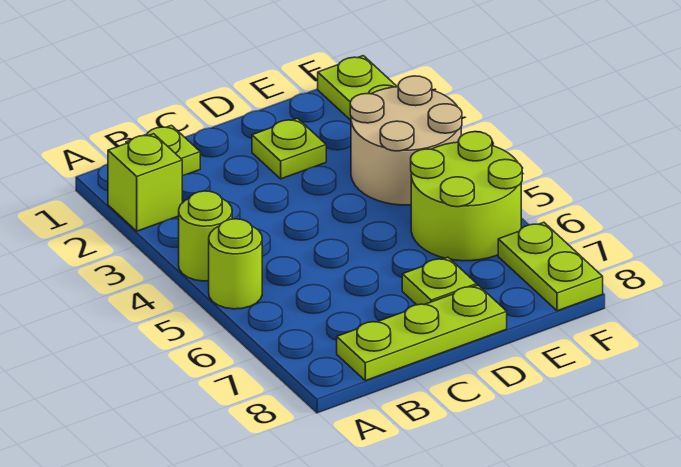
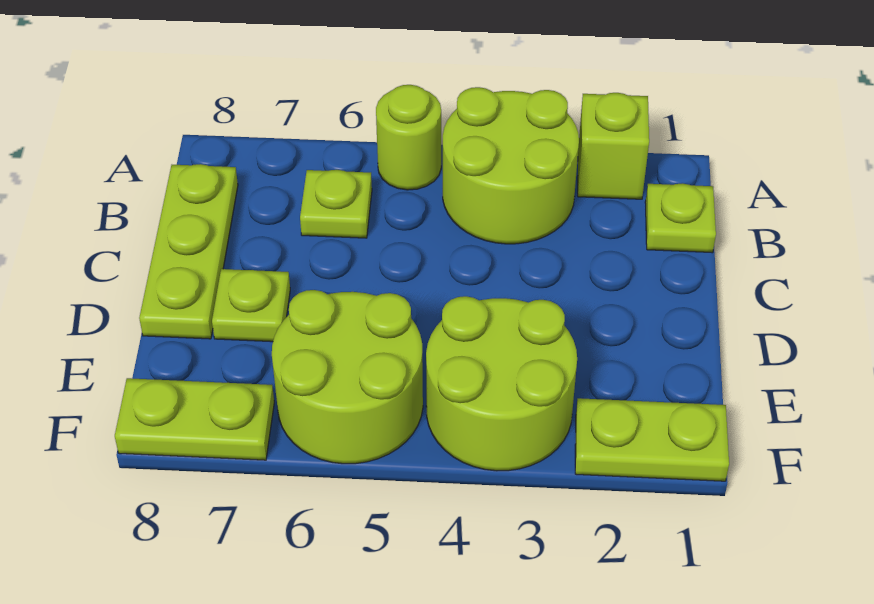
lime round brick A4 level 1 -> lime round brick A3:B4 level 1
lime plate D2 level 1 -> lime plate B6 level 1
tan round brick E3:F4 level 1 -> lime round brick E3:F4 level 1

